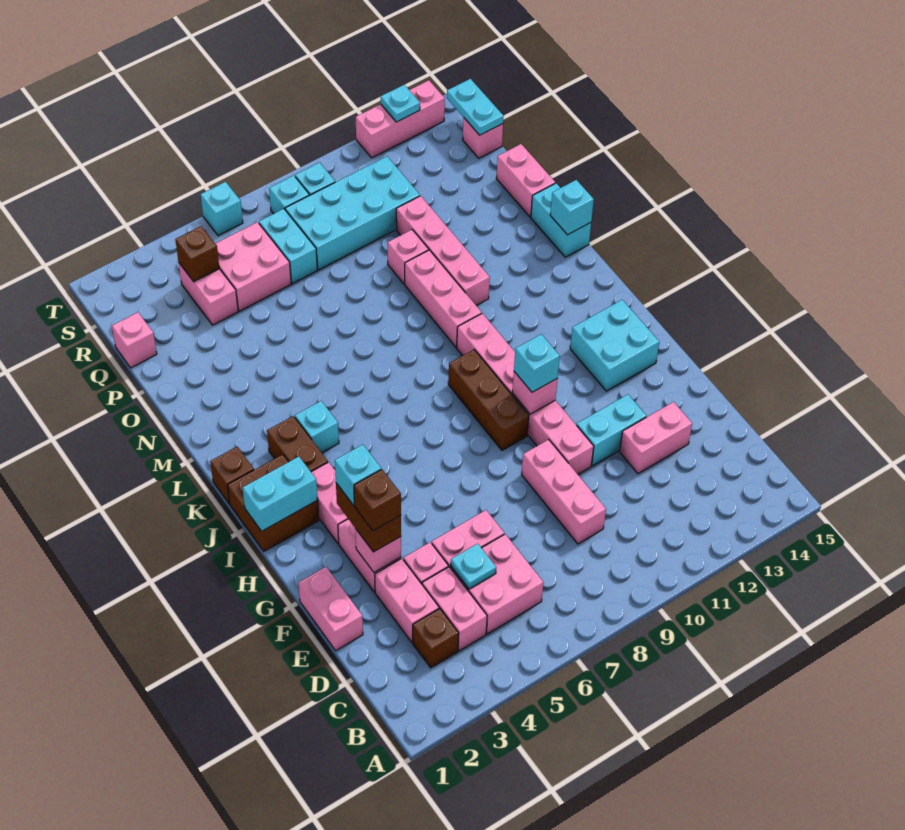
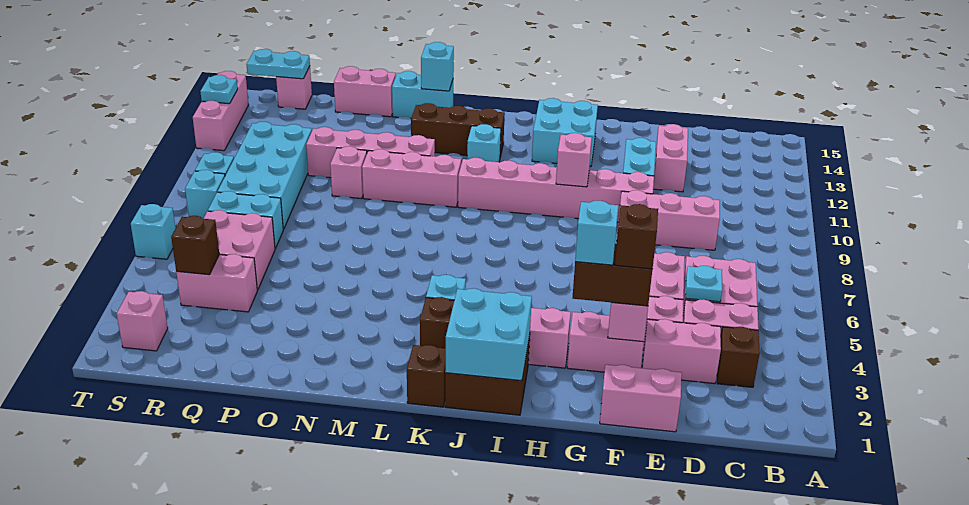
brown brick H9:J9 level 1 -> brown brick K13:M13 level 1
cyan brick H10 level 3 -> cyan brick K12 level 1
cyan brick I1:I2 level 2 -> cyan brick I1:J2 level 2
pink brick Q1 level 1 -> pink brick S2 level 1

